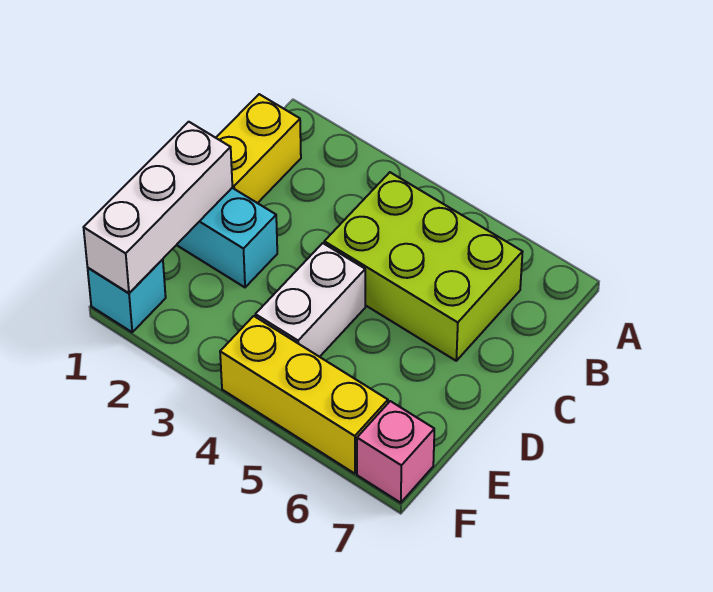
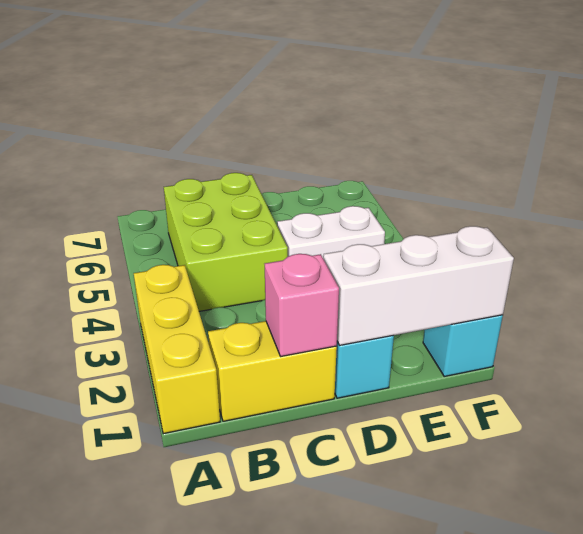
yellow brick F4:F6 level 1 -> yellow brick A1:A3 level 1
pink brick F7 level 1 -> pink brick C1 level 2

